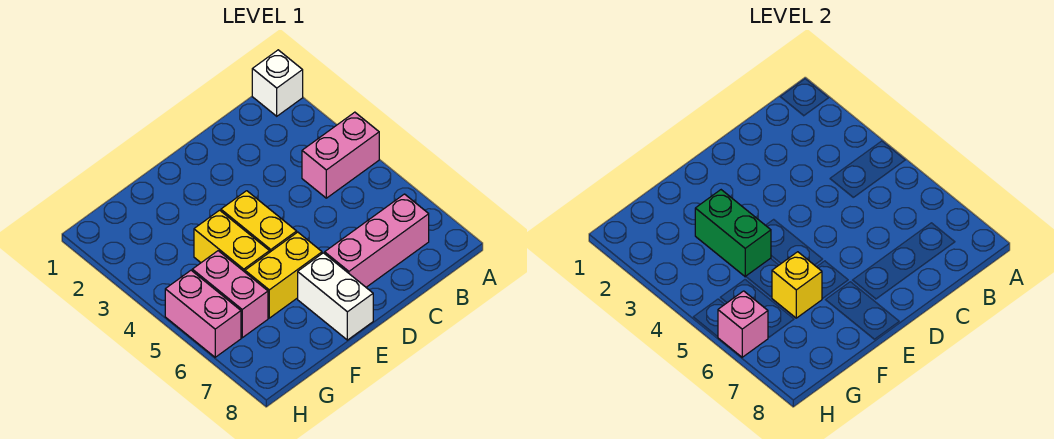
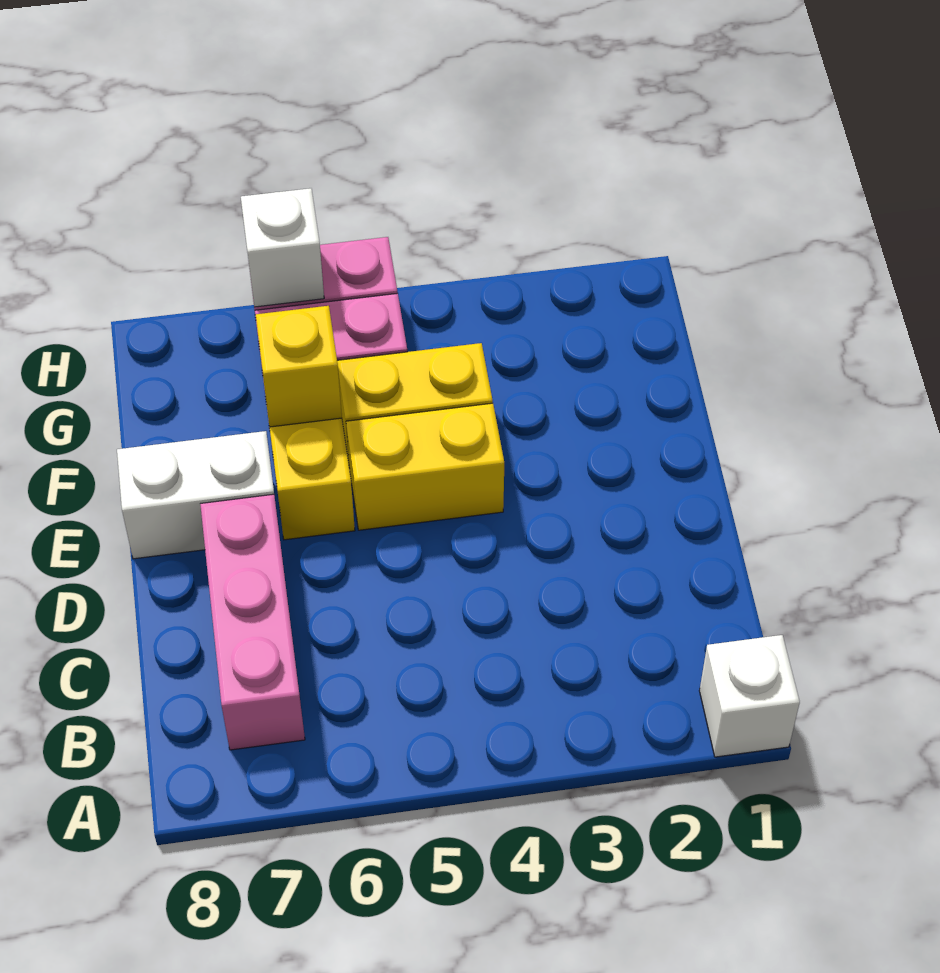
pink brick A4:B4 level 1 -> none
green brick F3:F4 level 2 -> none
pink brick H6 level 2 -> white brick H6 level 2

